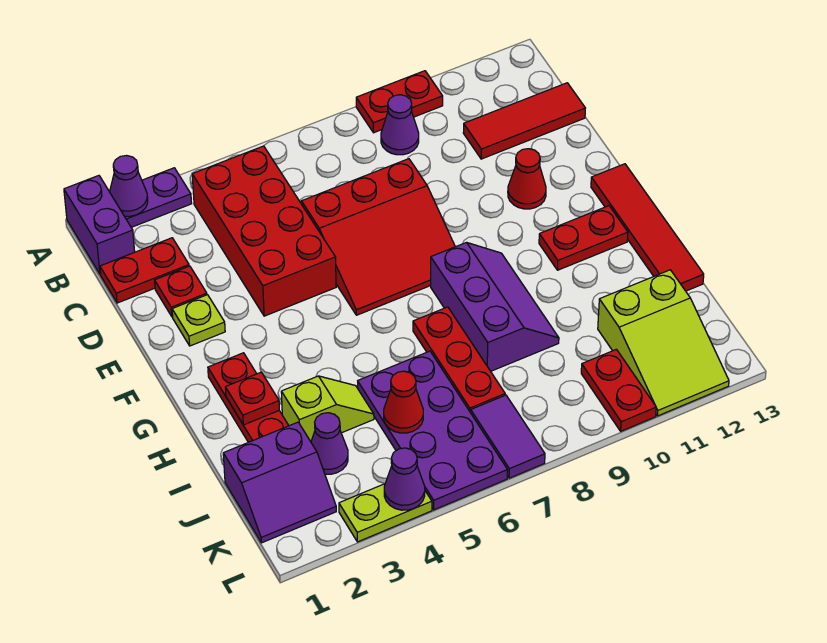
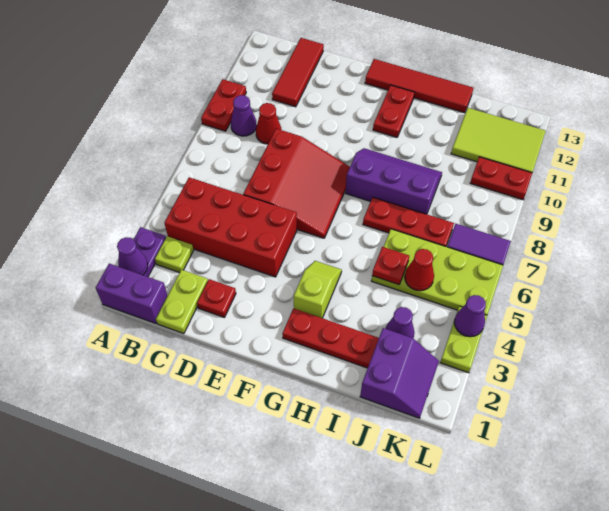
red plate C1:C2 level 1 -> lime plate C1:C2 level 1
lime plate E2 level 1 -> lime plate B3 level 1
red cone E11 level 1 -> red cone C9 level 1
red plate H2 level 2 -> red plate I5 level 2
lime slope I3:I4 level 1 top 3 -> lime slope G3:G4 level 1 top 3
purple plate I5:L6 level 1 -> lime plate I5:L6 level 1
lime slope J11:L12 level 1 top J -> lime tile J11:L12 level 1

